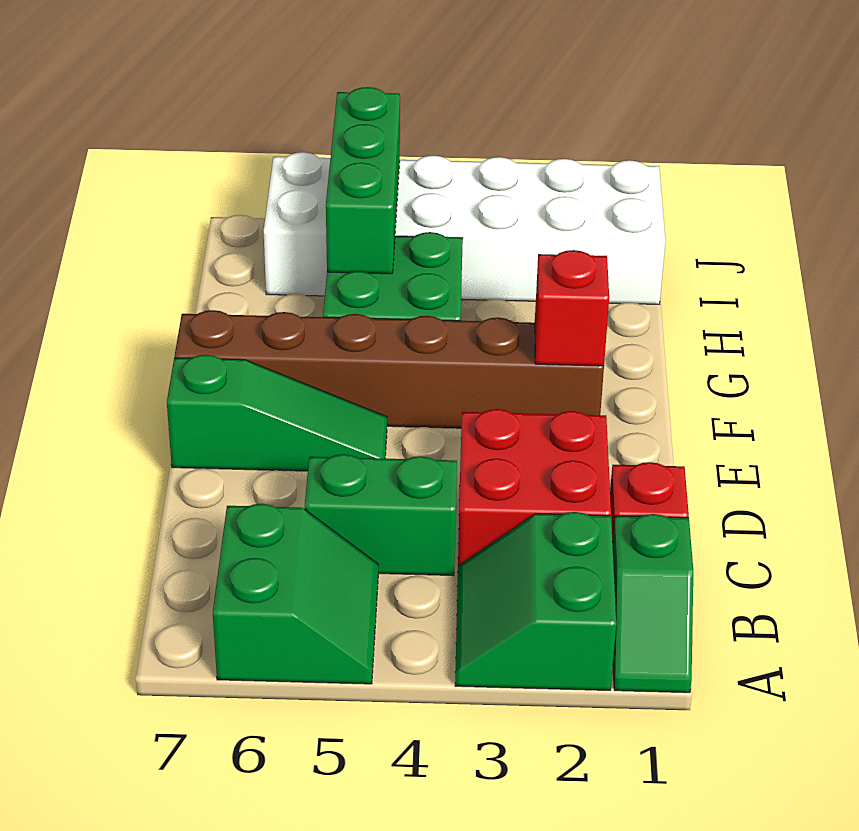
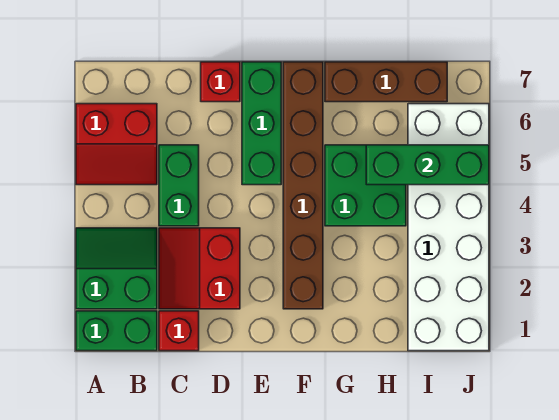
green slope A1:B1 level 1 top B -> green brick A1:B1 level 1
green slope A5:B6 level 1 top 6 -> red slope A5:B6 level 1 top 6
red brick C2:D3 level 1 -> red slope C2:D3 level 1 top D
green slope E5:E7 level 1 top 7 -> green brick E5:E7 level 1
red brick F2 level 2 -> red brick D7 level 1
none -> brown brick G7:I7 level 1

